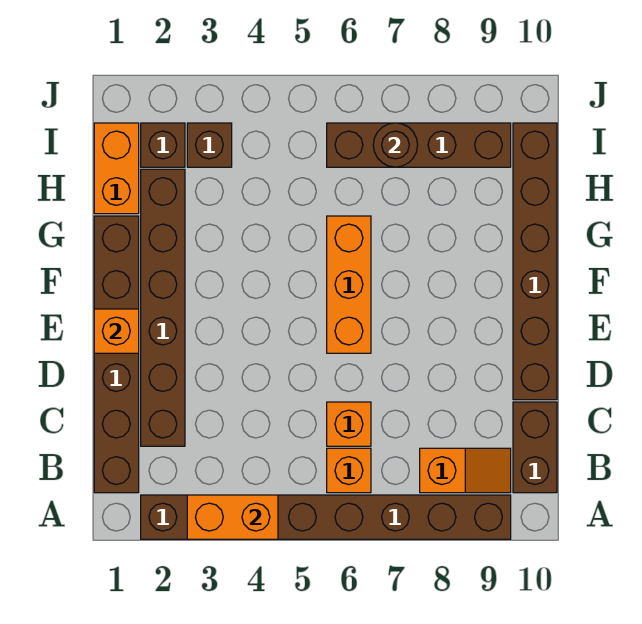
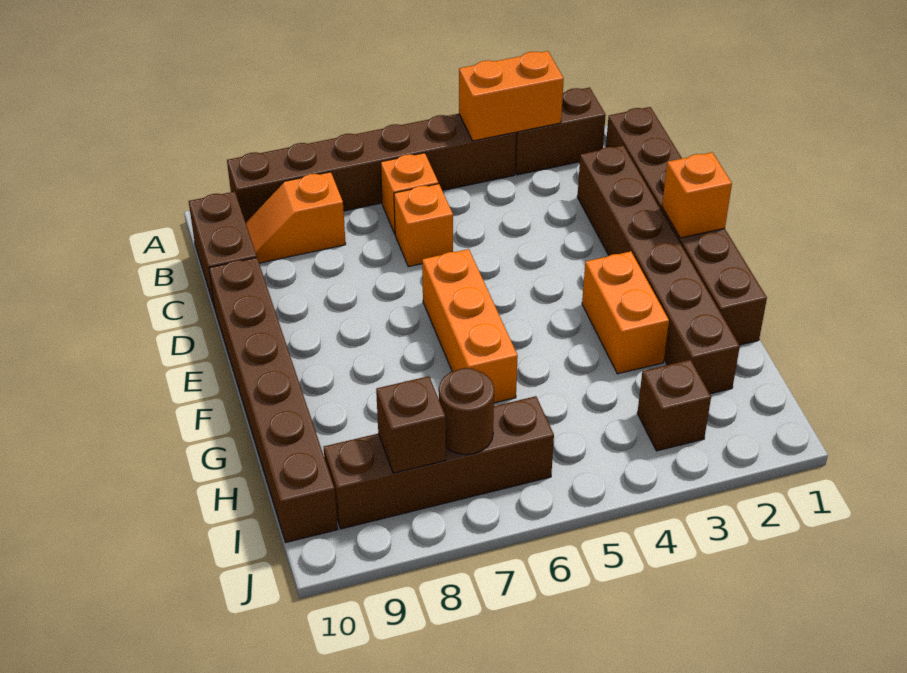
orange brick H1:I1 level 1 -> orange brick F3:G3 level 1
brown brick I2 level 1 -> brown brick I8 level 2

